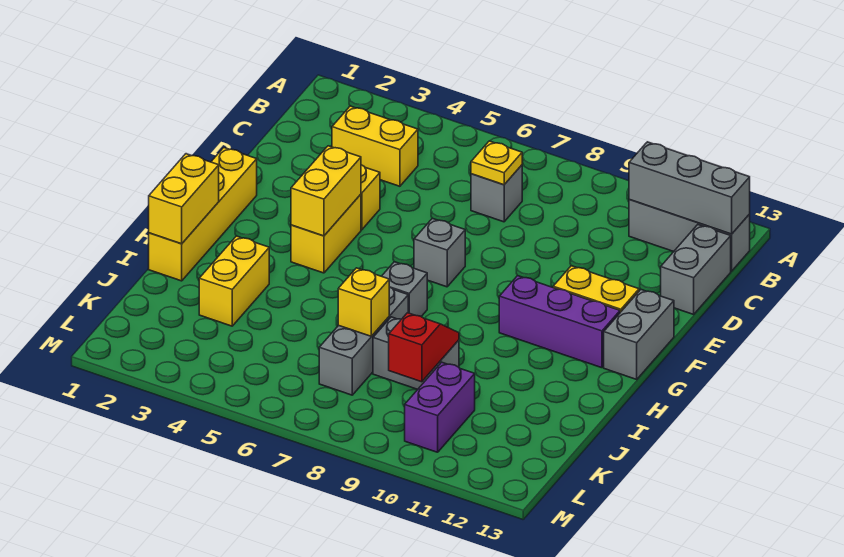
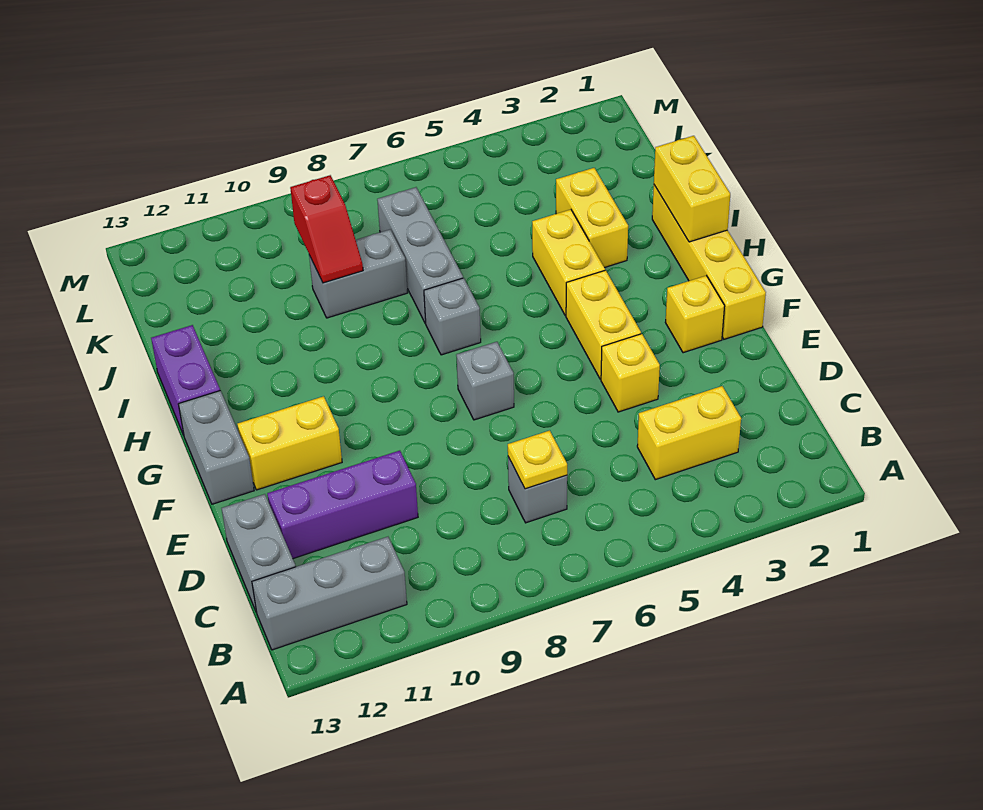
grey brick B11:B13 level 2 -> none
yellow brick F4:G4 level 2 -> yellow brick H4:I4 level 1
purple brick G10:G12 level 1 -> purple brick D10:D12 level 1
yellow brick J7 level 2 -> yellow brick F2 level 1
purple brick K10:L10 level 1 -> purple brick H13:I13 level 1

